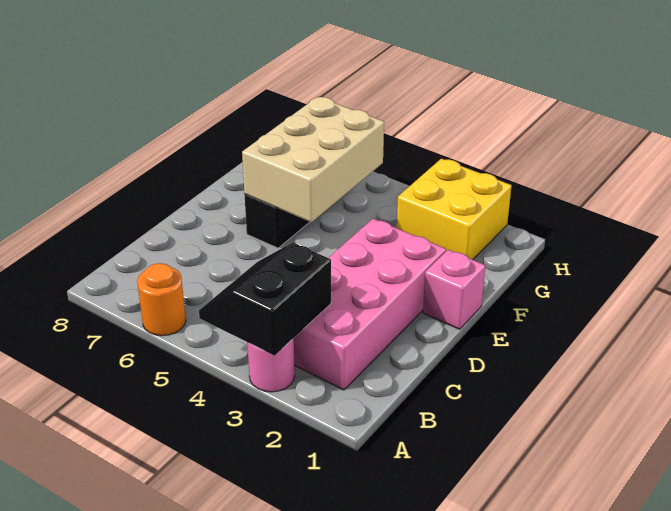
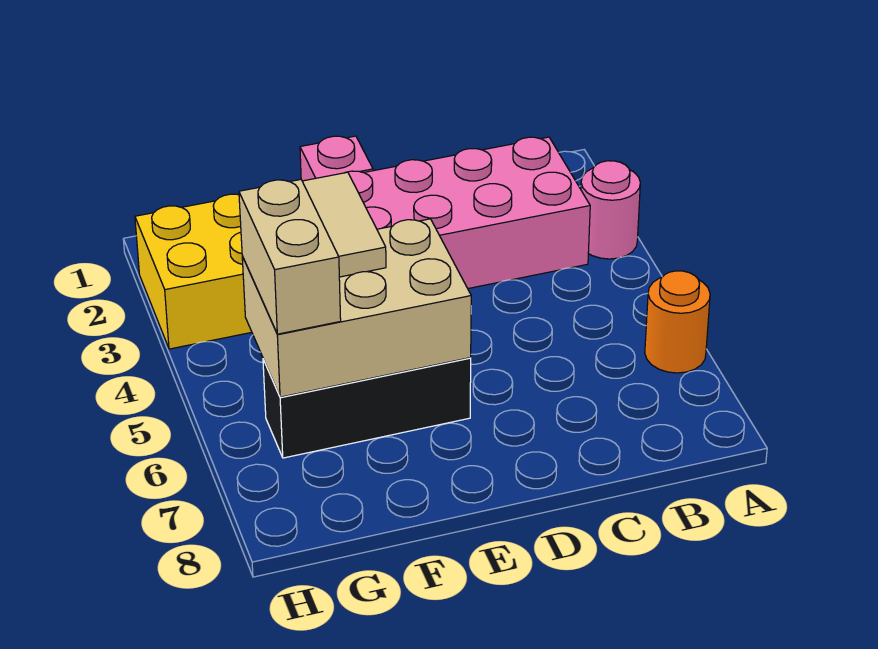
black slope A3:B4 level 2 top 3 -> none
none -> tan tile F4:F5 level 3
none -> tan brick G5:G6 level 3

